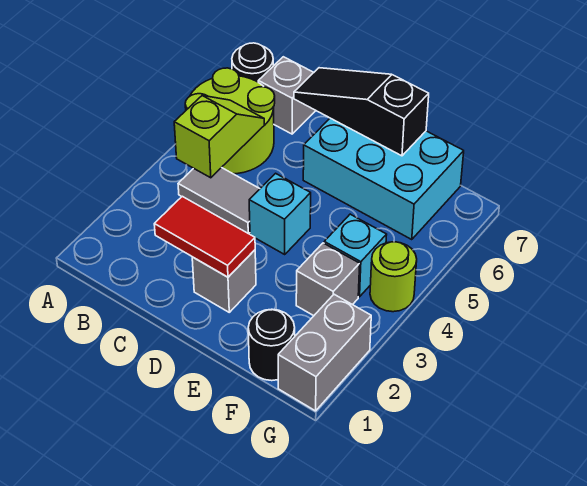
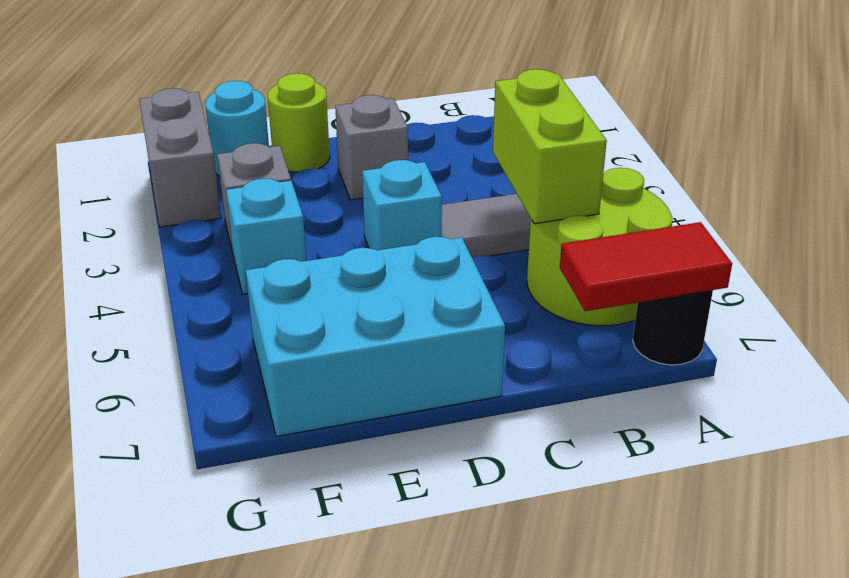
lime slope B4:B5 level 2 top 4 -> lime brick B4:B5 level 2
grey brick B7 level 1 -> none
red tile C2:D2 level 2 -> red tile A7:B7 level 2
black slope C7:E7 level 2 top E -> none
black round brick F1 level 1 -> cyan round brick F1 level 1
lime round brick G4 level 1 -> lime round brick E1 level 1

